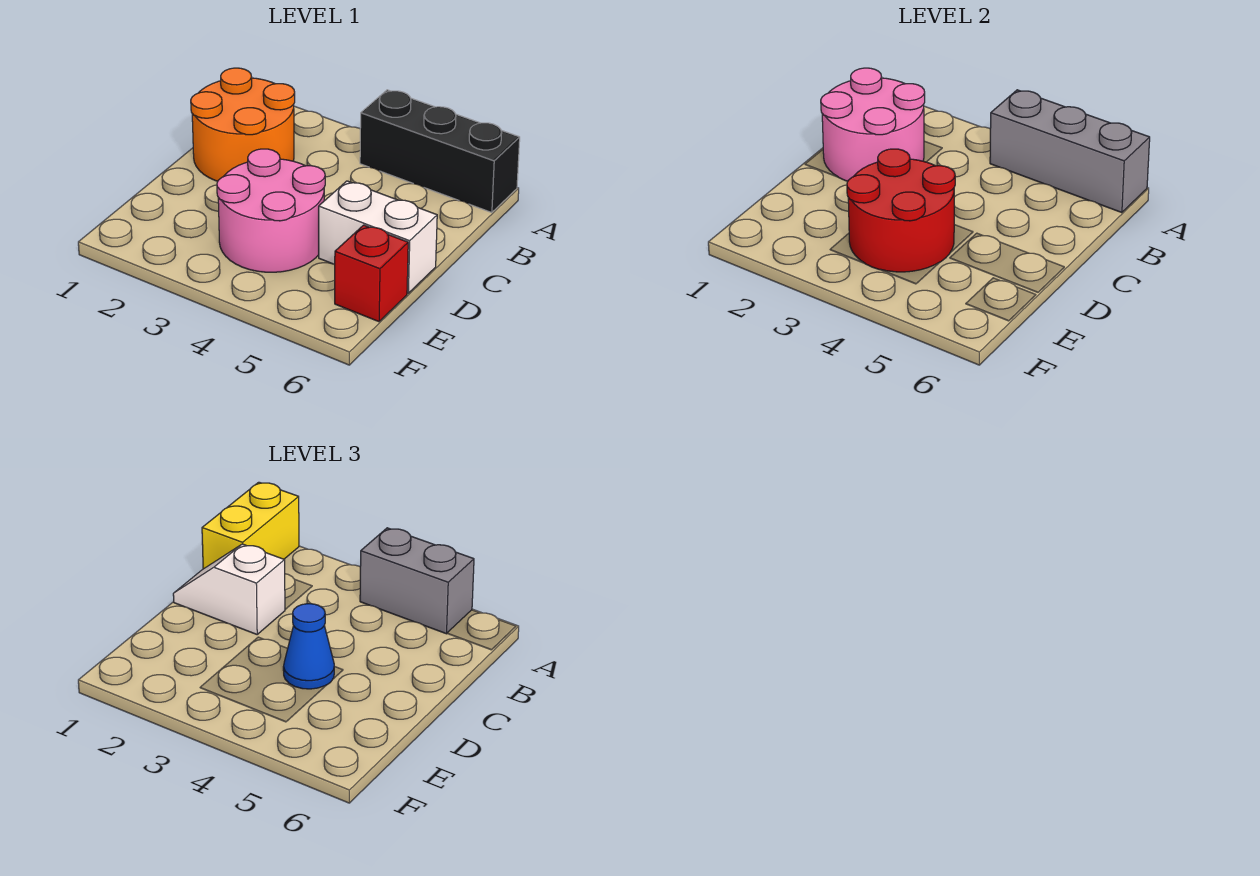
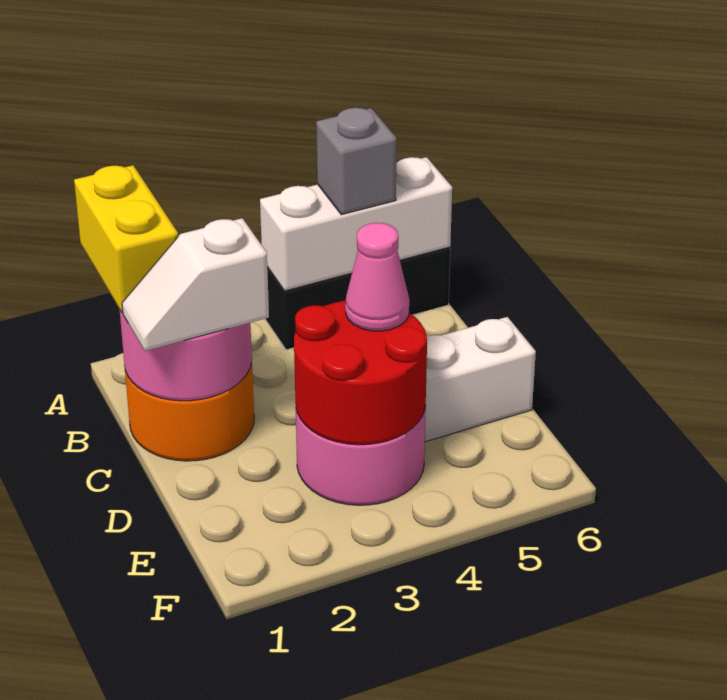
grey brick A4:A6 level 2 -> white brick A4:A6 level 2
grey brick A4:A5 level 3 -> grey brick A5 level 3
blue cone D4 level 3 -> pink cone D4 level 3
red brick E6 level 1 -> none

